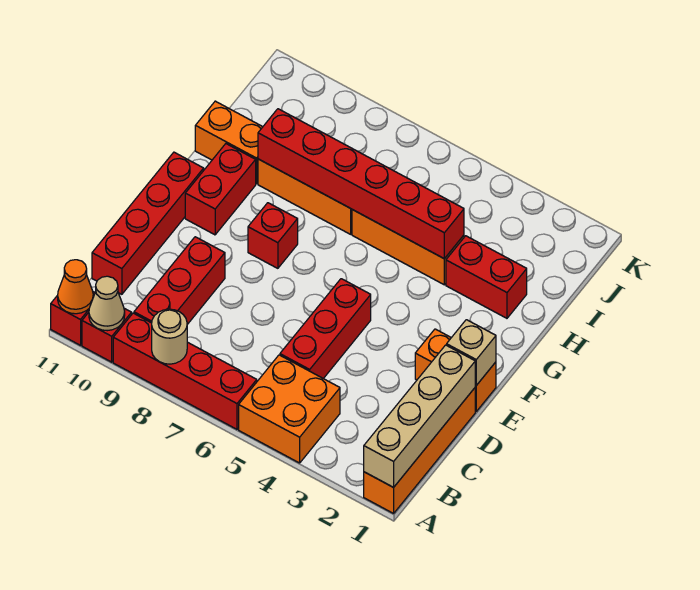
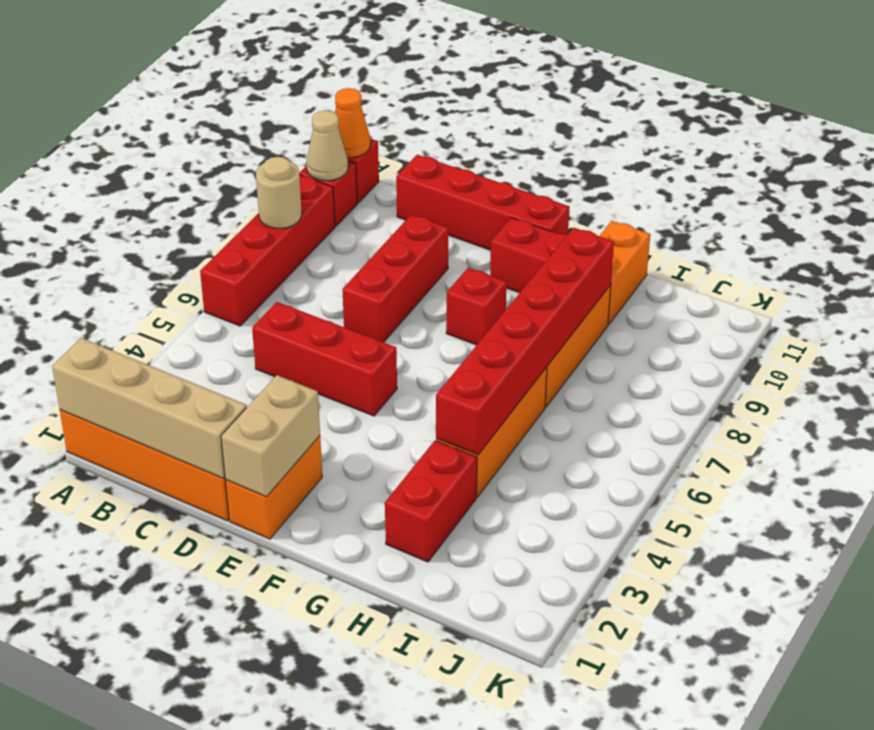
orange brick A4:B5 level 1 -> none
red brick B9:D9 level 1 -> red brick D7:D9 level 1
tan brick E1 level 2 -> tan brick E1:E2 level 2

